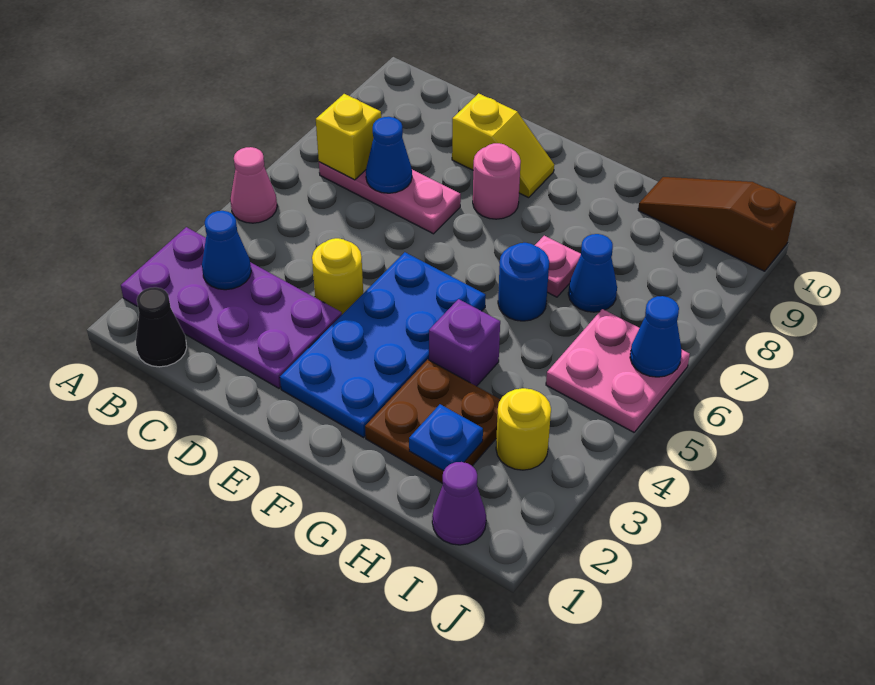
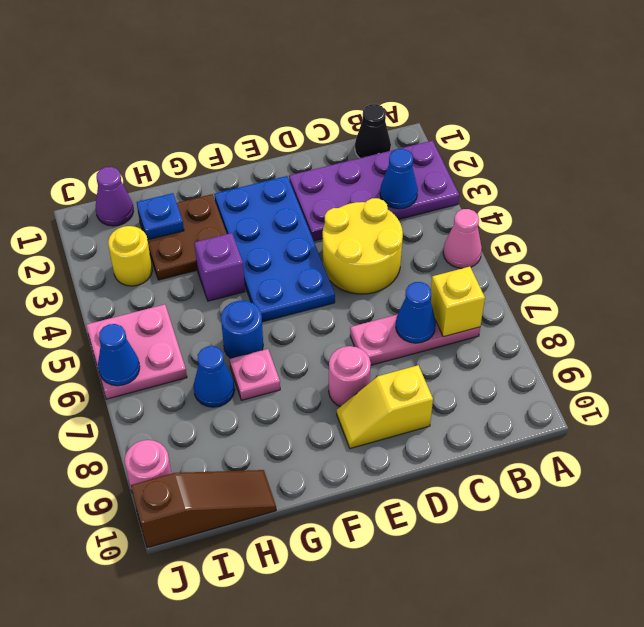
yellow round brick D4 level 1 -> yellow round brick C4:D5 level 1
none -> pink round brick J9 level 1

